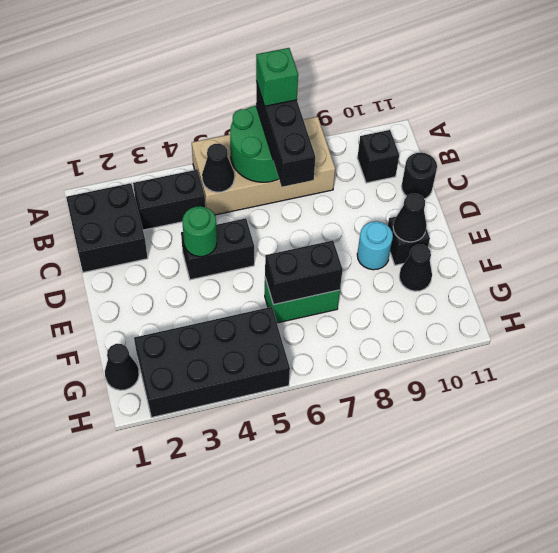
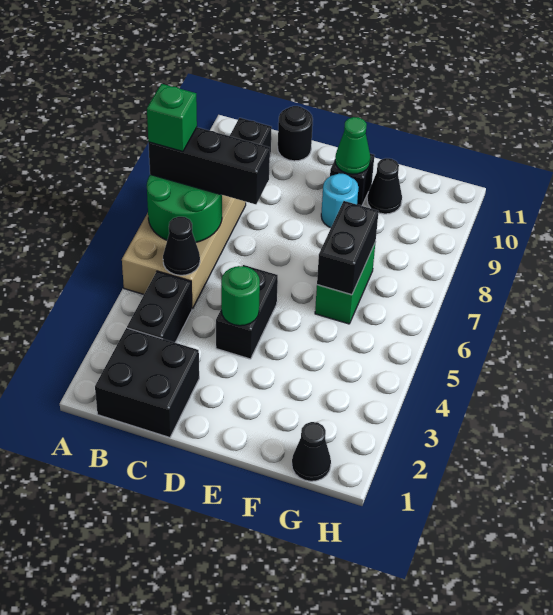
black cone E10 level 2 -> green cone E10 level 2
black brick G2:H5 level 1 -> none

